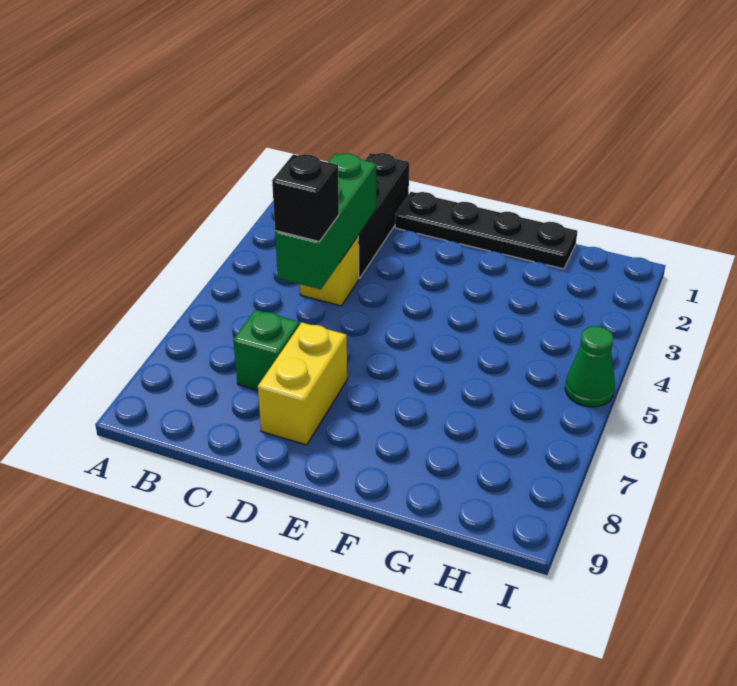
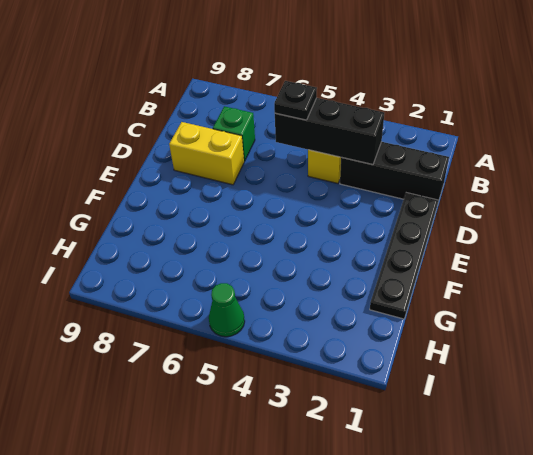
green brick C3:C5 level 2 -> black brick C3:C5 level 2
black brick C5 level 3 -> black plate C5 level 3

